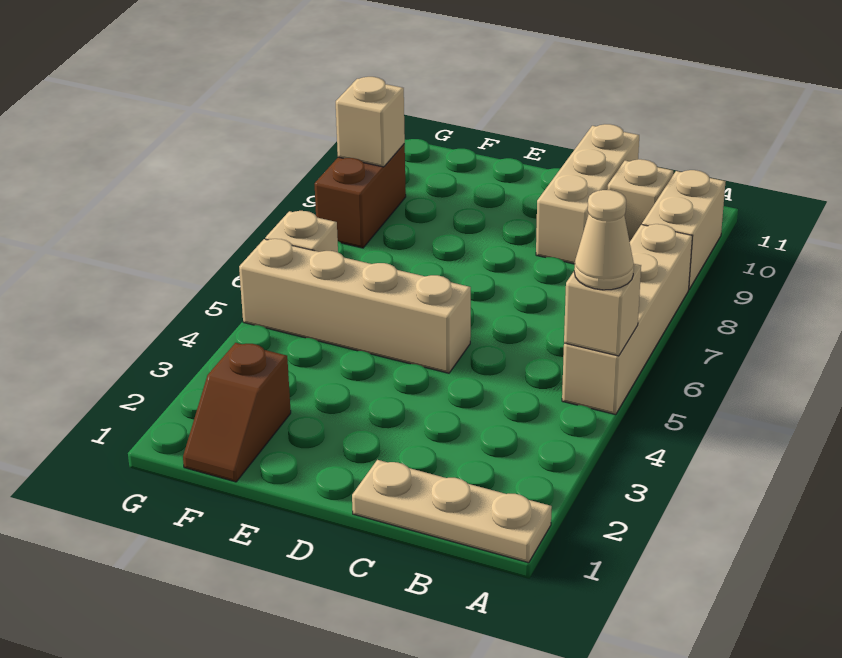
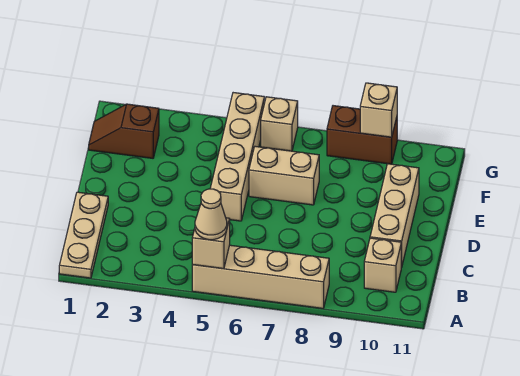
tan brick A9:A10 level 1 -> tan brick E6:E7 level 1
tan brick C9:C11 level 1 -> tan brick C10:E10 level 1

